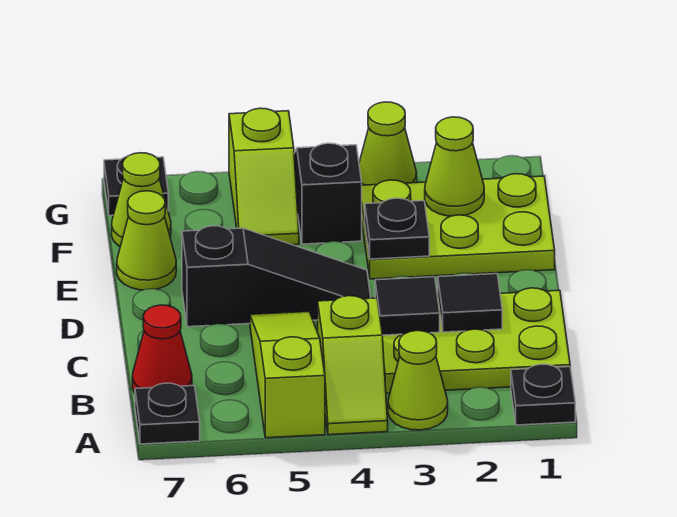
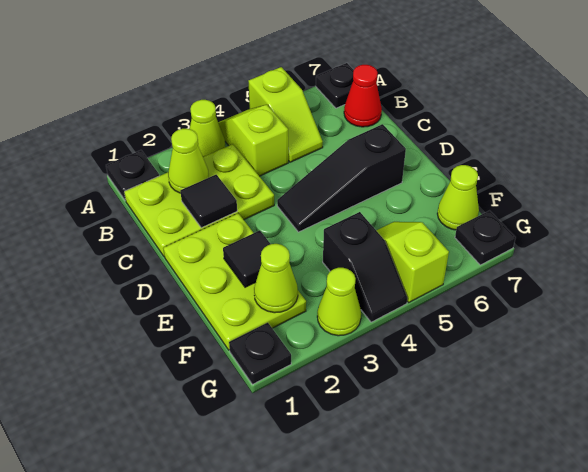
lime slope A5:C5 level 1 top A -> lime slope A5:B5 level 1 top A
black tile C3 level 2 -> black tile E2 level 2
lime plate E1:F3 level 1 -> lime plate D1:F2 level 1
black plate E3 level 2 -> black plate G1 level 1
lime cone E7 level 1 -> lime cone B2 level 2

